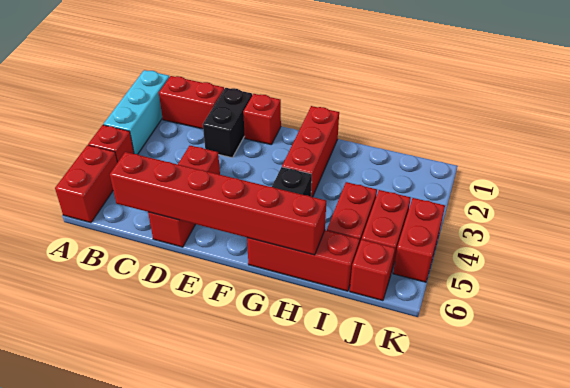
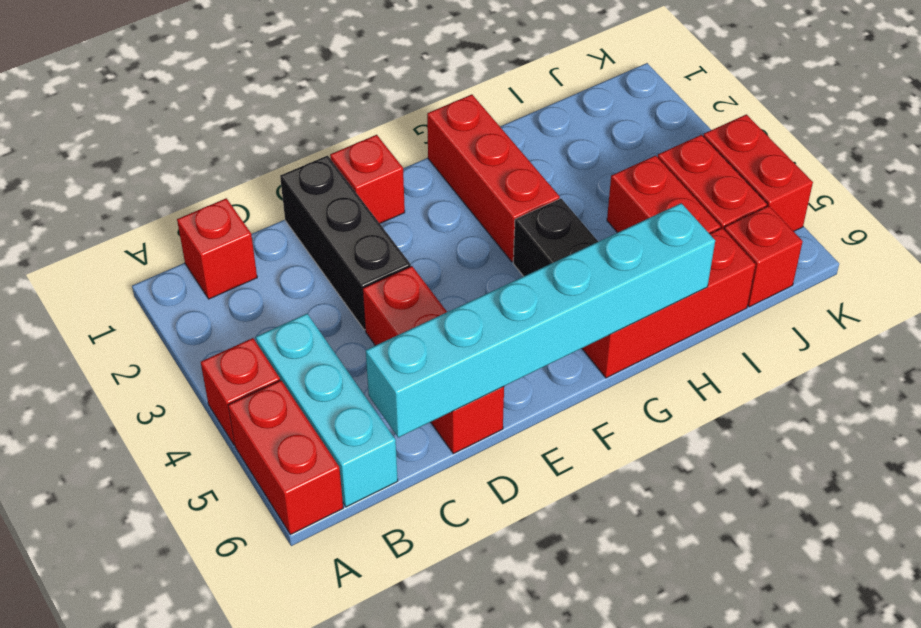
cyan brick A1:A3 level 1 -> cyan brick B4:B6 level 1
red brick B1:C1 level 1 -> red brick B1 level 1
red brick C6:H6 level 2 -> cyan brick C6:H6 level 2
black brick D1:D2 level 1 -> black brick D1:D3 level 1

